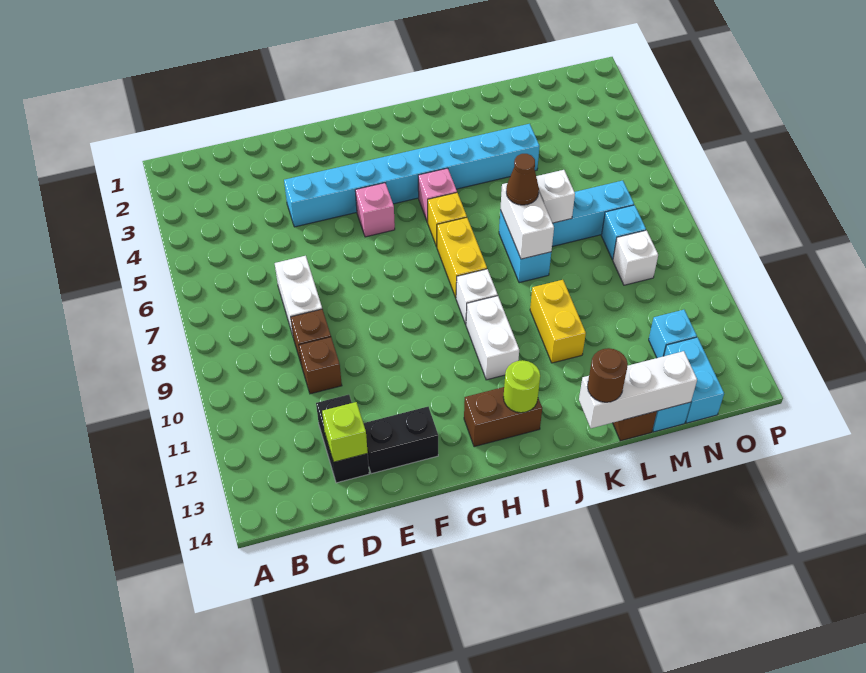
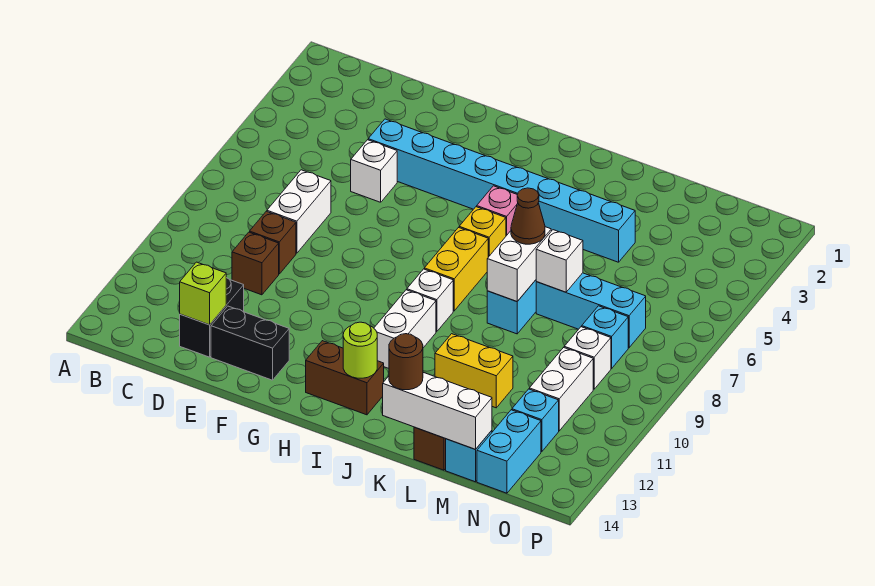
none -> white brick E5 level 1
pink brick G5 level 1 -> none
yellow brick K10:K11 level 1 -> yellow brick K11:L11 level 1
none -> white brick N10:N11 level 1

